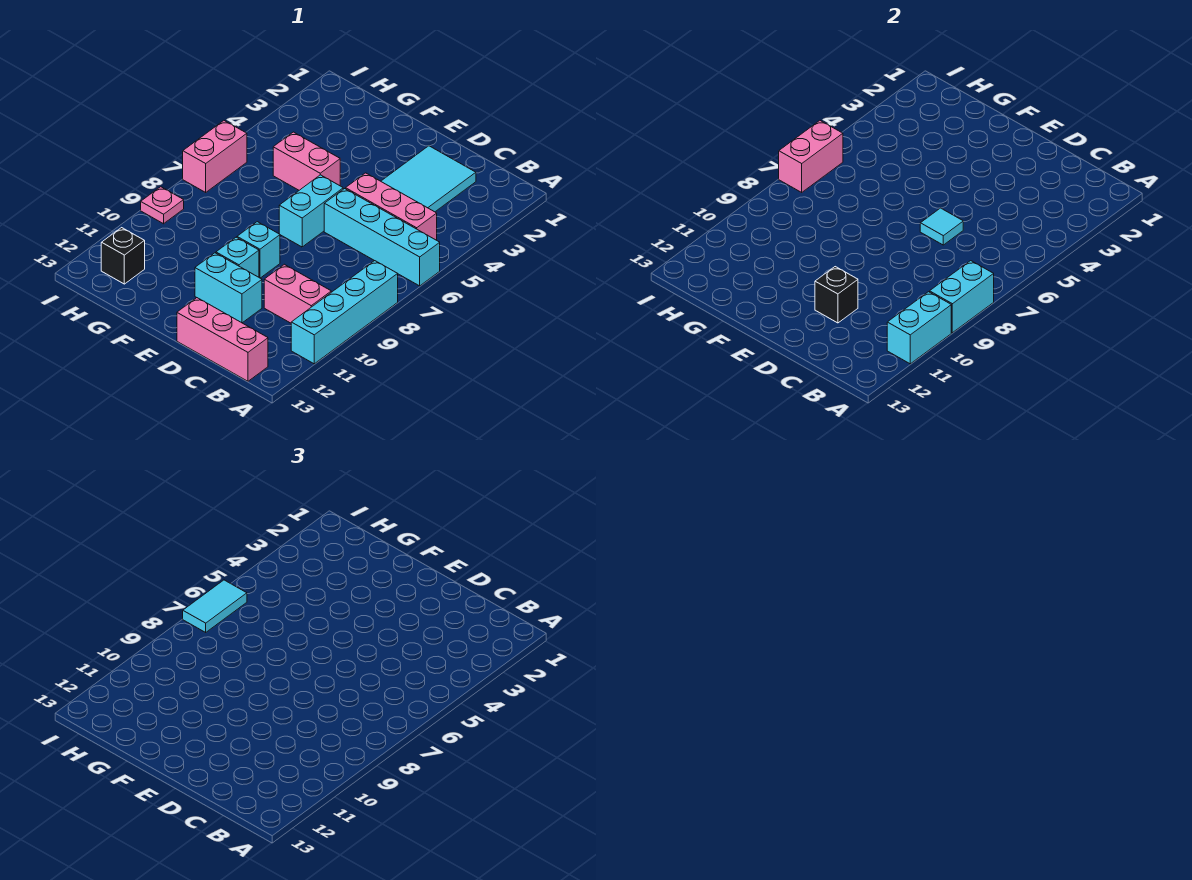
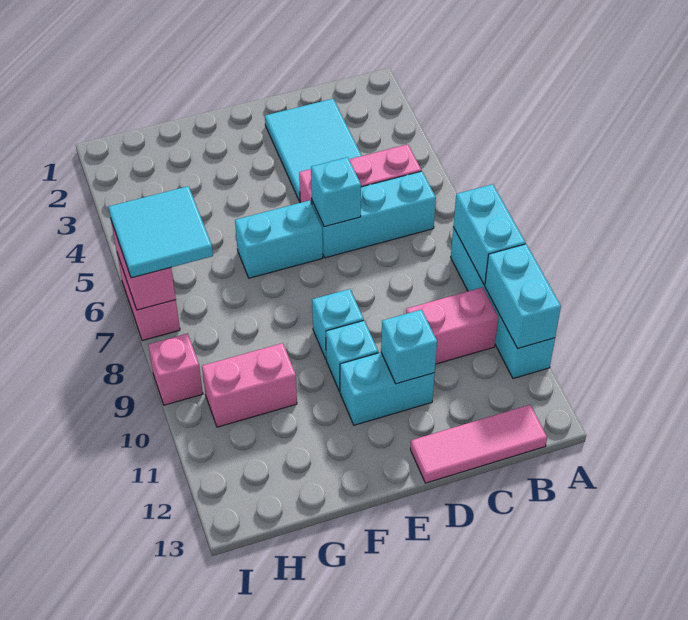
cyan brick A6:D6 level 1 -> cyan brick B6:D6 level 1
pink brick B13:D13 level 1 -> pink tile B13:D13 level 1
cyan tile D6 level 2 -> cyan brick D6 level 2
black brick D11 level 2 -> cyan brick D11 level 2
cyan brick E6:E7 level 1 -> cyan brick E6:F6 level 1
pink brick F5:G5 level 1 -> pink brick G10:H10 level 1
black brick H12 level 1 -> none
cyan tile I6:I7 level 3 -> cyan tile H6:I7 level 3
pink plate I9 level 1 -> pink brick I9 level 1

